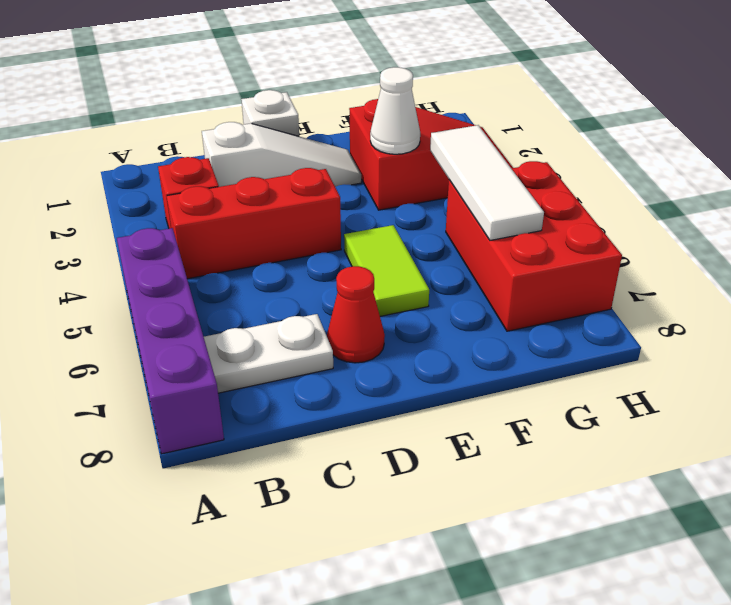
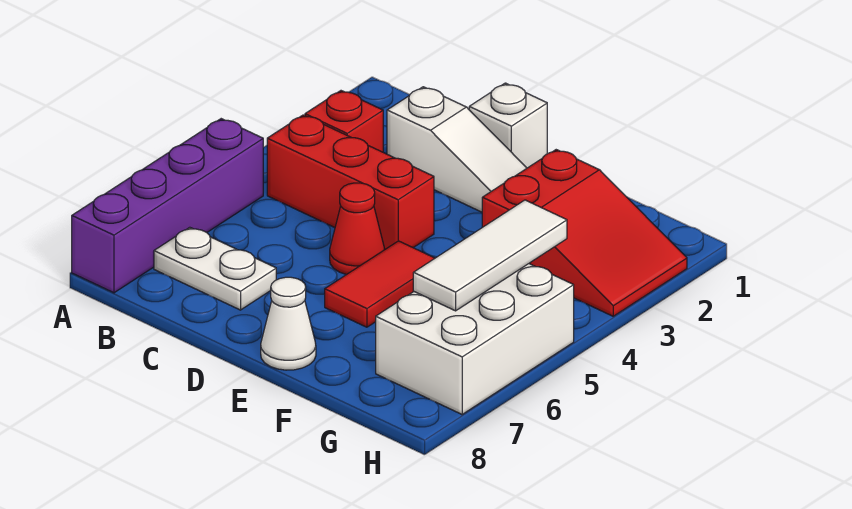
red cone D7 level 1 -> red cone D5 level 1
lime tile E5:E6 level 1 -> red tile E5:E6 level 1
white cone F3 level 2 -> white cone E8 level 1
red brick G5:H7 level 1 -> white brick G5:H7 level 1

